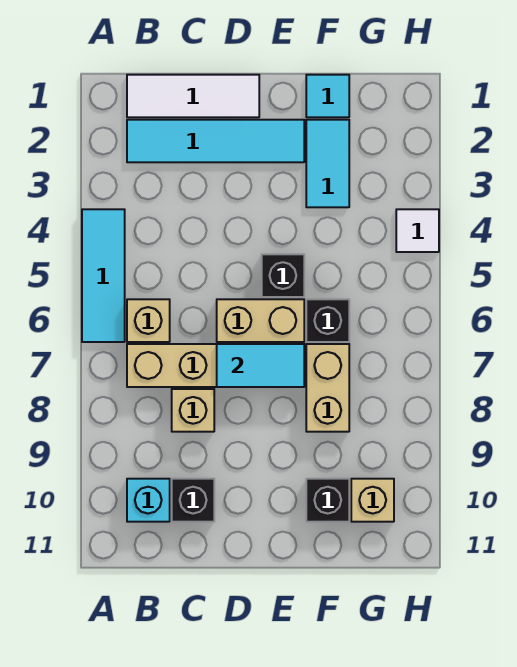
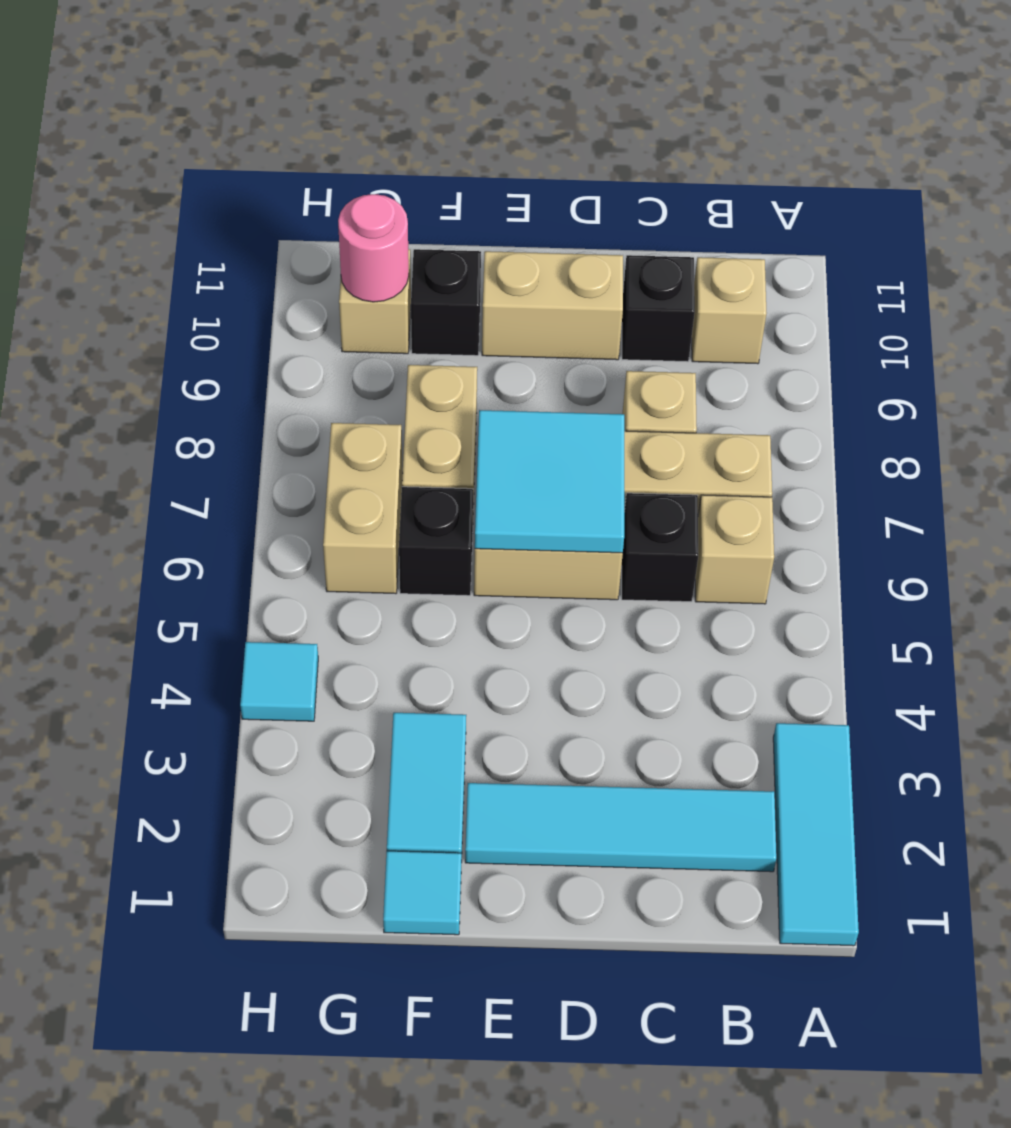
cyan tile A4:A6 level 1 -> cyan tile A1:A3 level 1
white tile B1:D1 level 1 -> none
cyan brick B10 level 1 -> tan brick B10 level 1
cyan tile D7:E7 level 2 -> cyan tile D6:E7 level 2
none -> tan brick D10:E10 level 1
black brick E5 level 1 -> black brick C6 level 1
none -> tan brick G6:G7 level 1
none -> pink round brick G10 level 2
white tile H4 level 1 -> cyan tile H4 level 1

